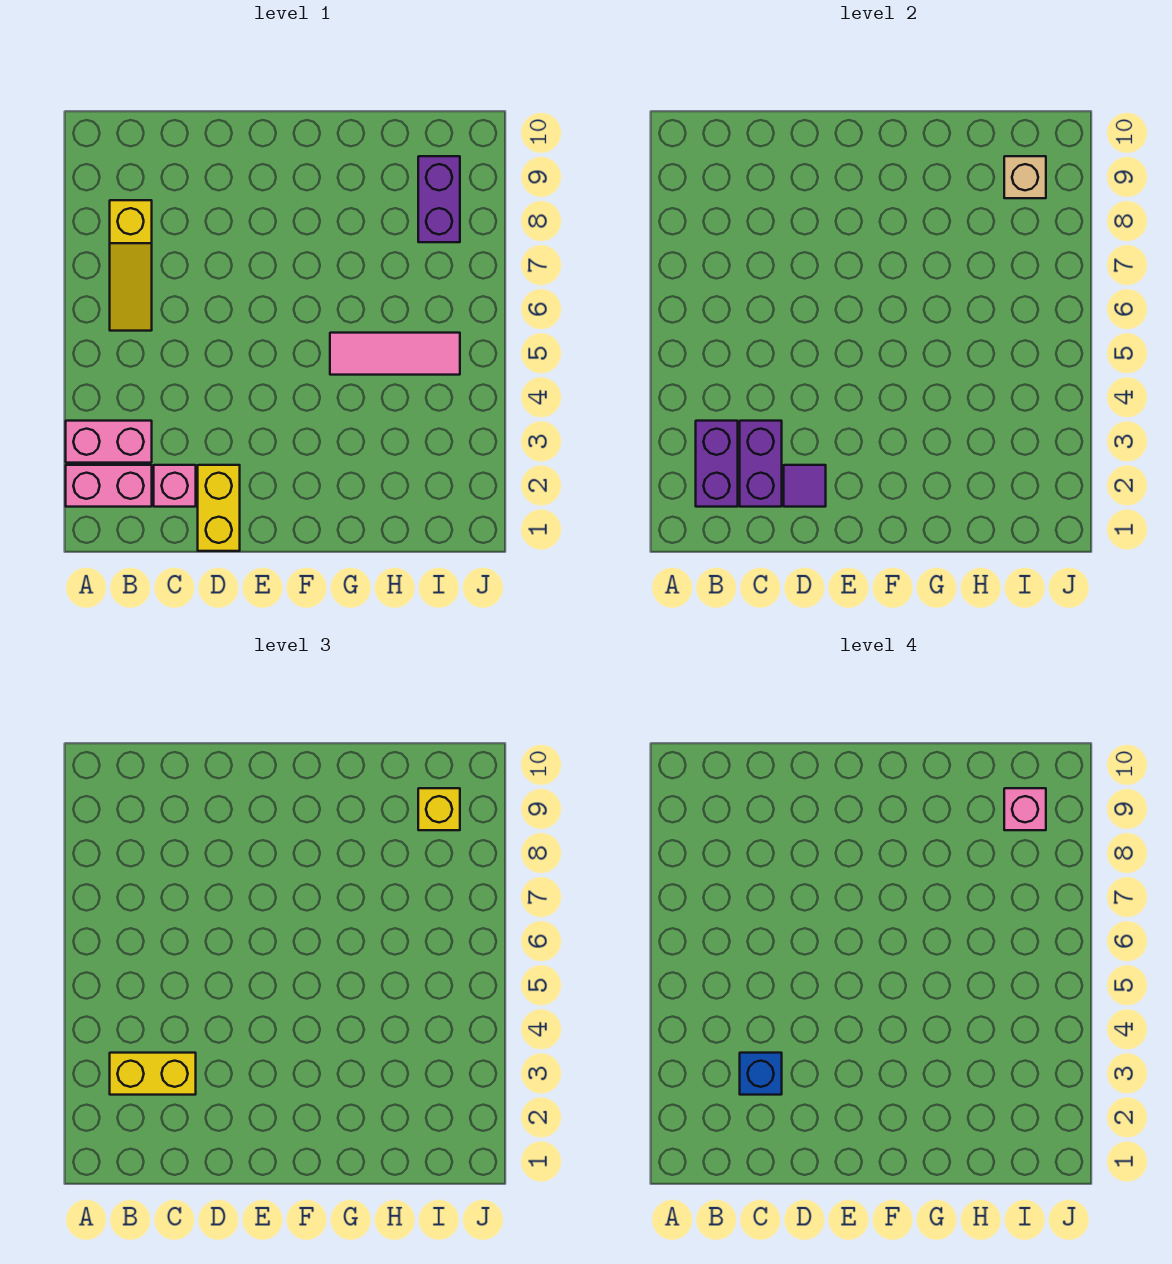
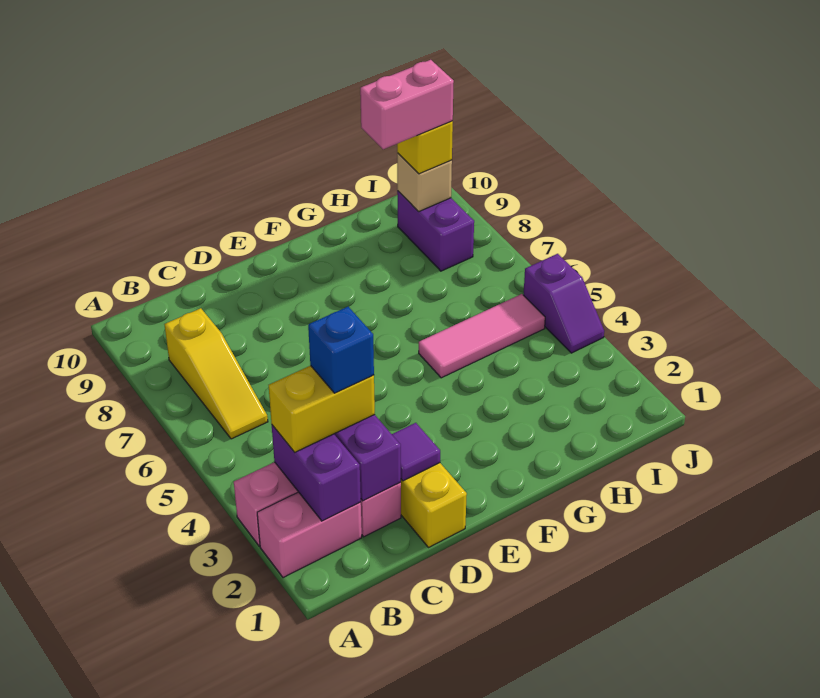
pink brick I9 level 4 -> pink brick H9:I9 level 4
none -> purple slope J4:J5 level 1 top 5

